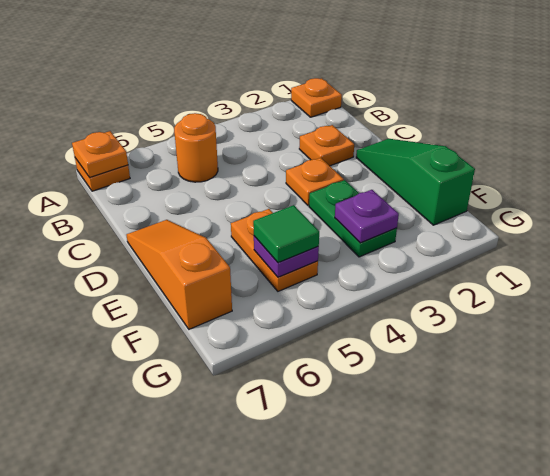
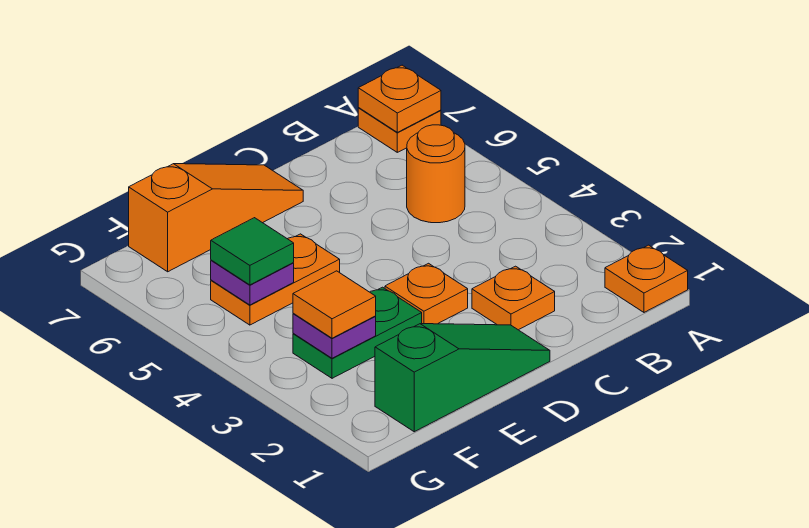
none -> orange tile F3 level 3

